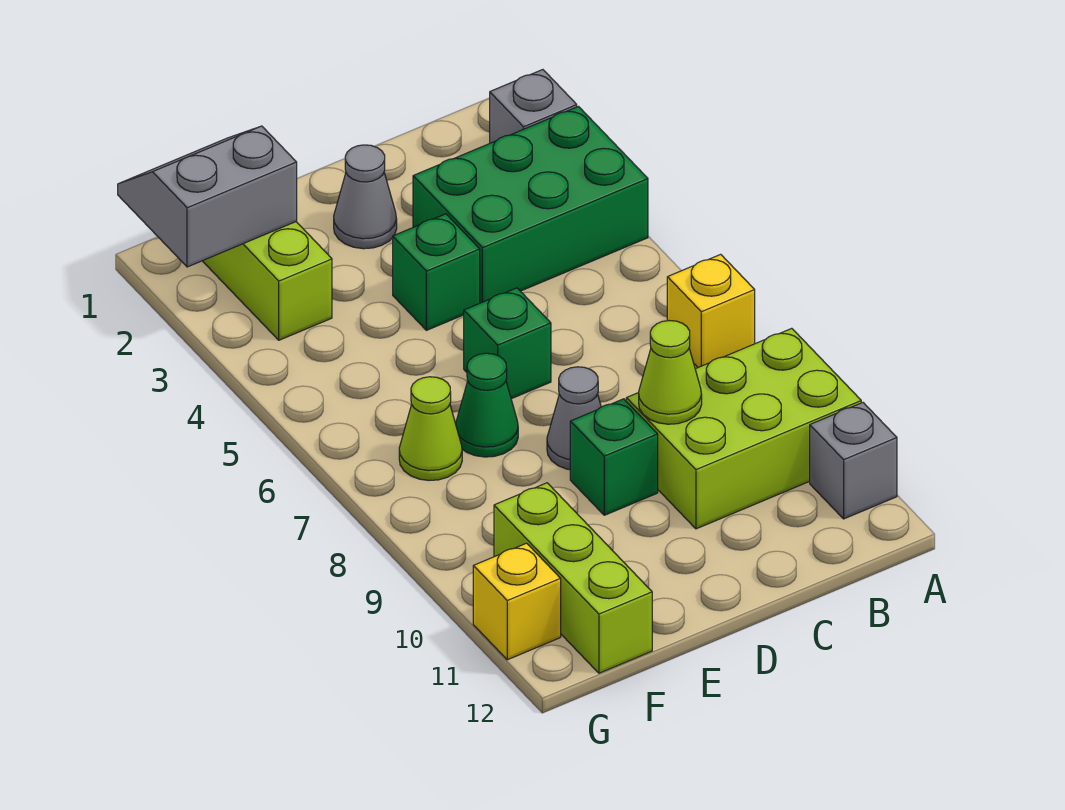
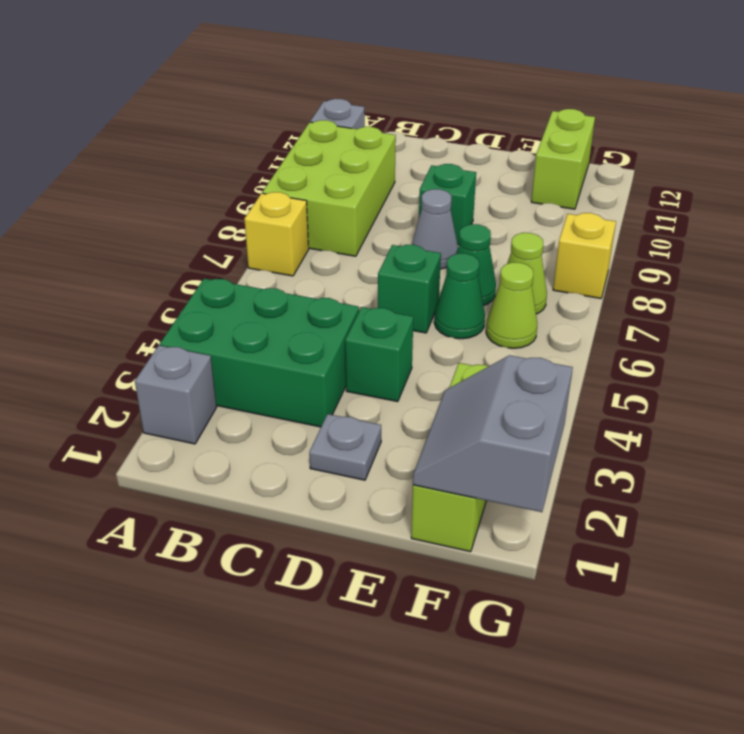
lime brick A9:C10 level 1 -> lime brick A8:B10 level 1
lime cone C9 level 2 -> lime cone F6 level 1
grey cone D2 level 1 -> grey plate D2 level 1
none -> green cone E6 level 1
grey slope F1:G2 level 2 top 2 -> grey slope F1:G2 level 2 top G
lime brick F10:F12 level 1 -> lime brick F11:F12 level 1
yellow brick G11 level 1 -> yellow brick G8 level 1

